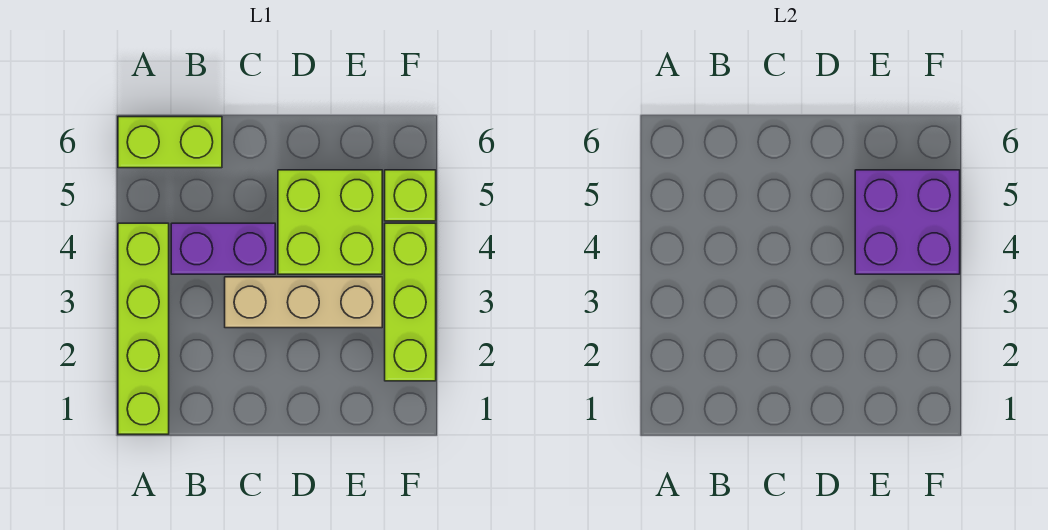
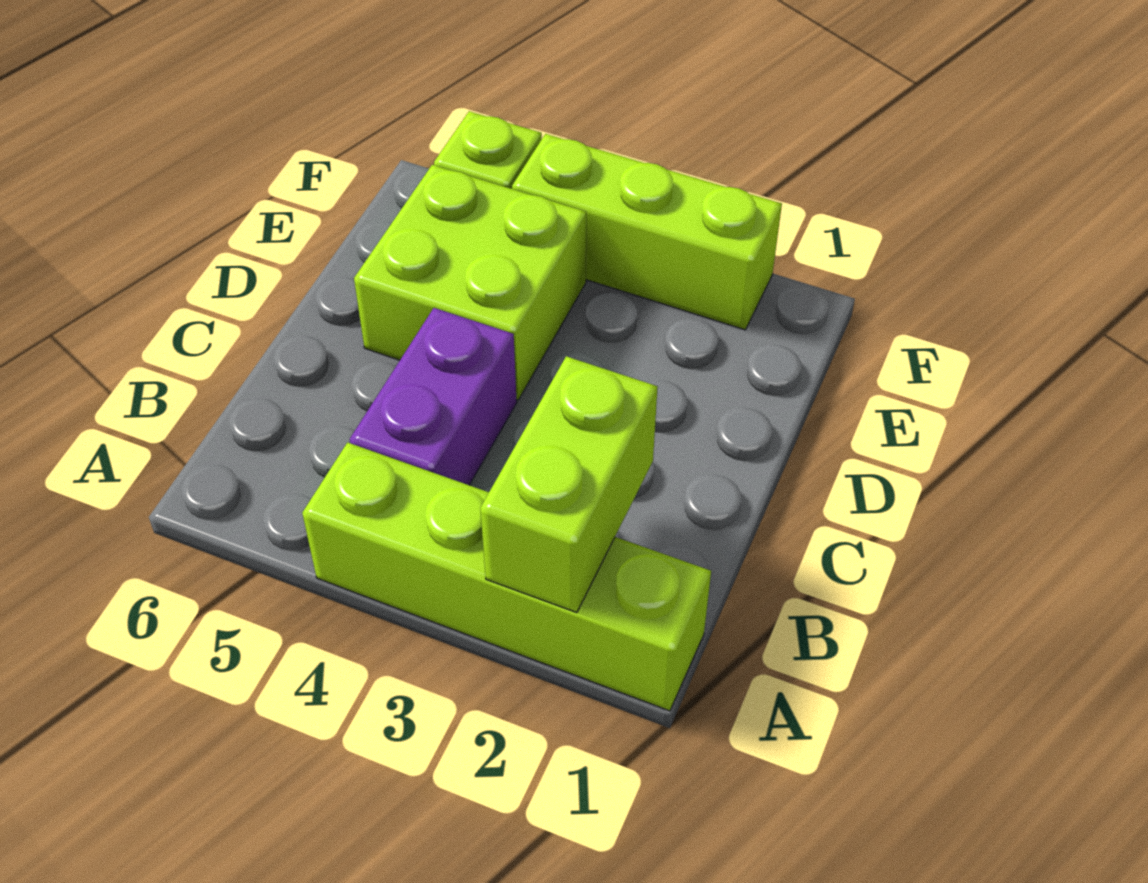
lime brick A6:B6 level 1 -> lime brick A2:B2 level 2
tan brick C3:E3 level 1 -> none
purple brick E4:F5 level 2 -> none

